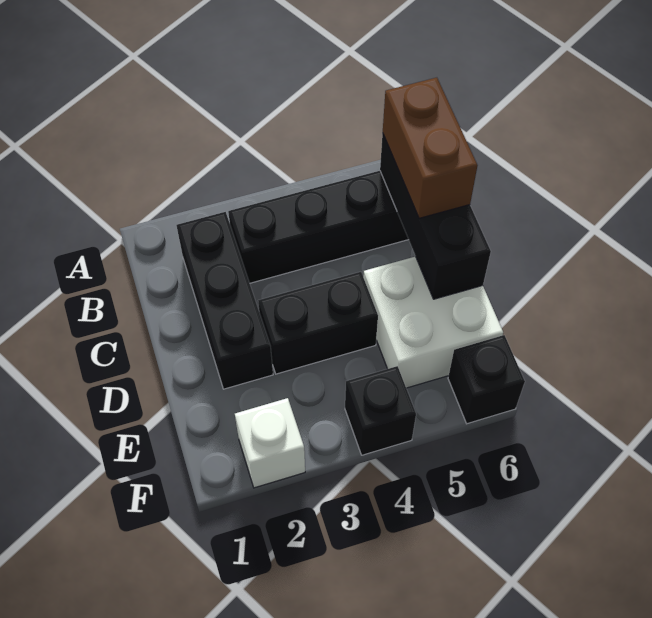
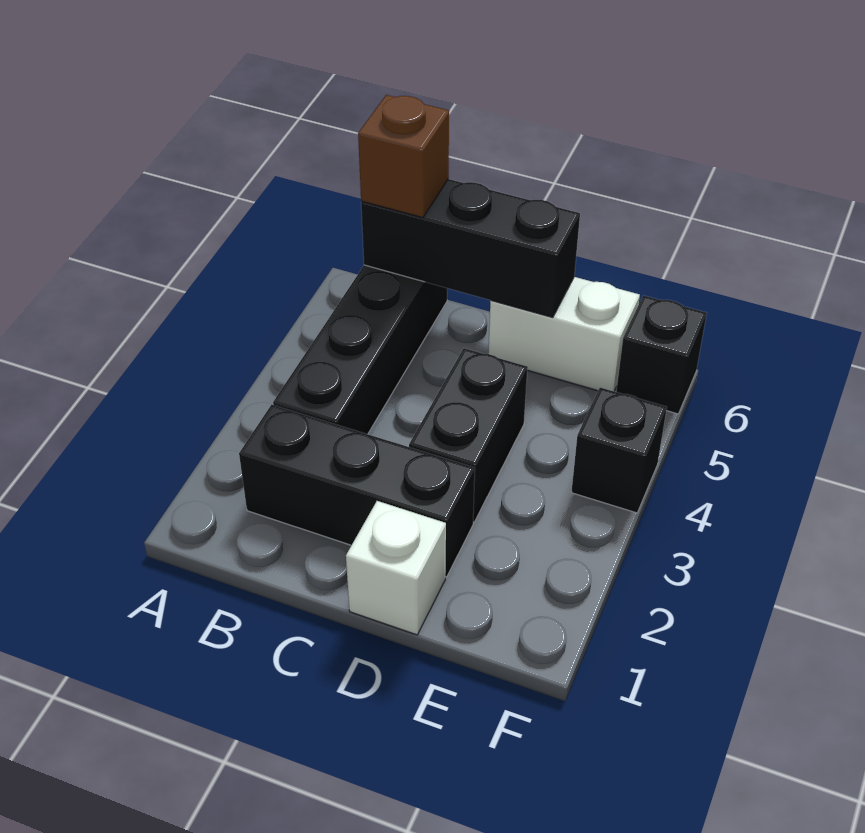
brown brick B6:C6 level 3 -> brown brick B6 level 3
white brick D5:E6 level 1 -> white brick D6:E6 level 1
white brick F2 level 1 -> white brick D1 level 1

